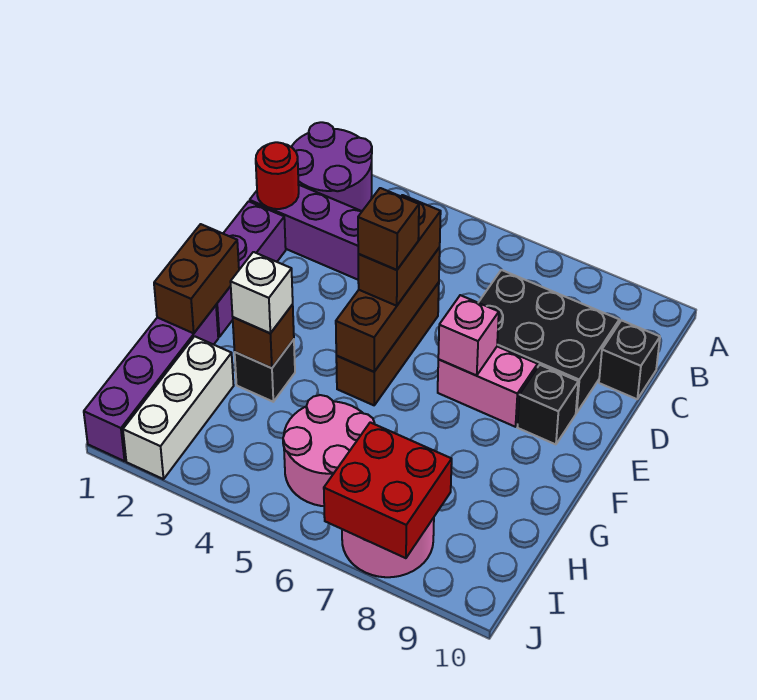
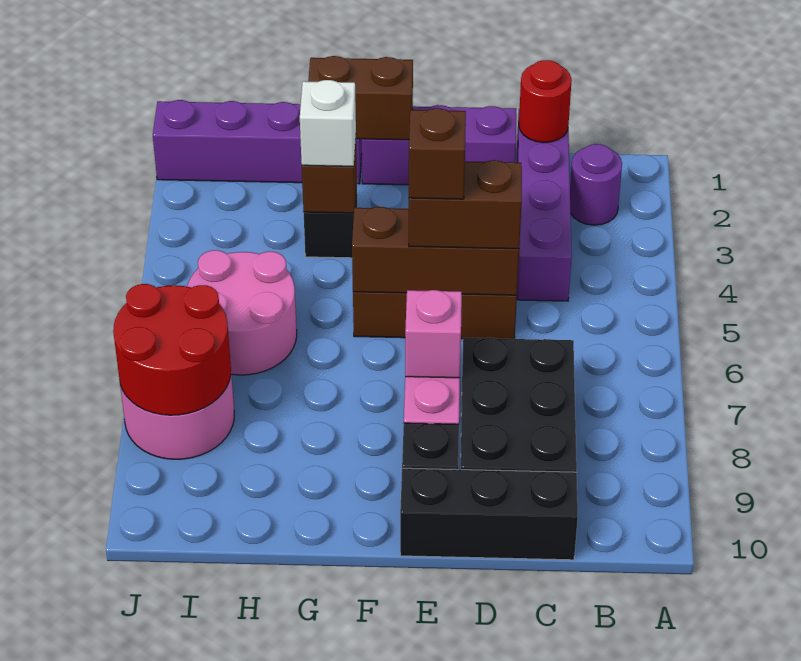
purple round brick A1:B2 level 1 -> purple round brick B2 level 1
black brick C10 level 1 -> black brick C10:E10 level 1
white brick H2:J2 level 1 -> none
red brick I7:J8 level 2 -> red round brick I7:J8 level 2

